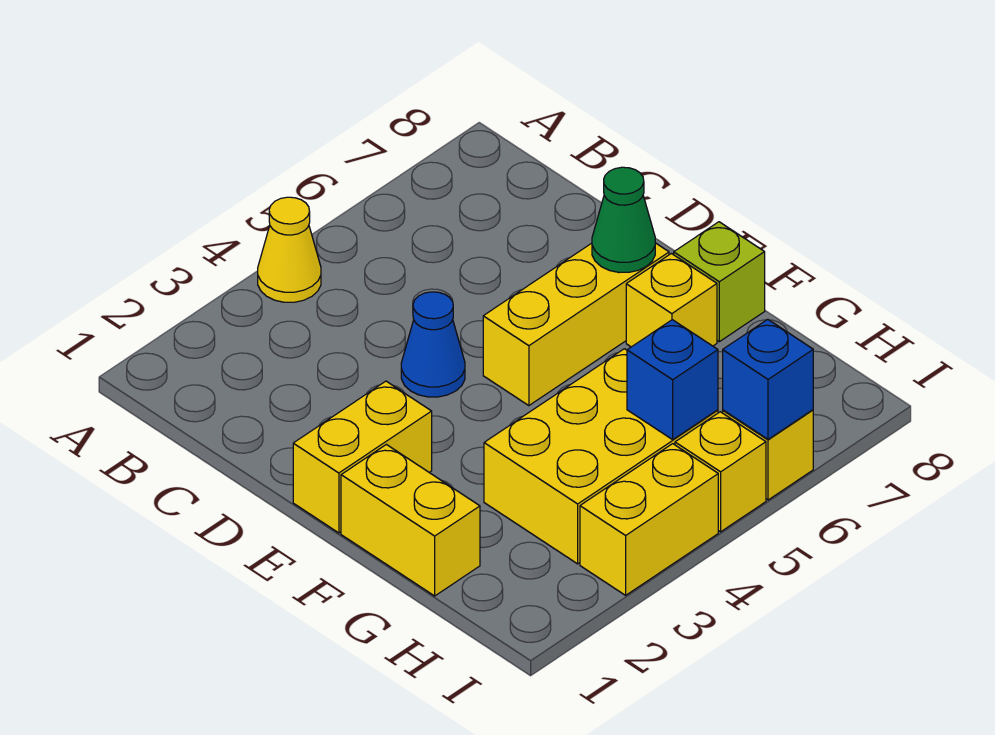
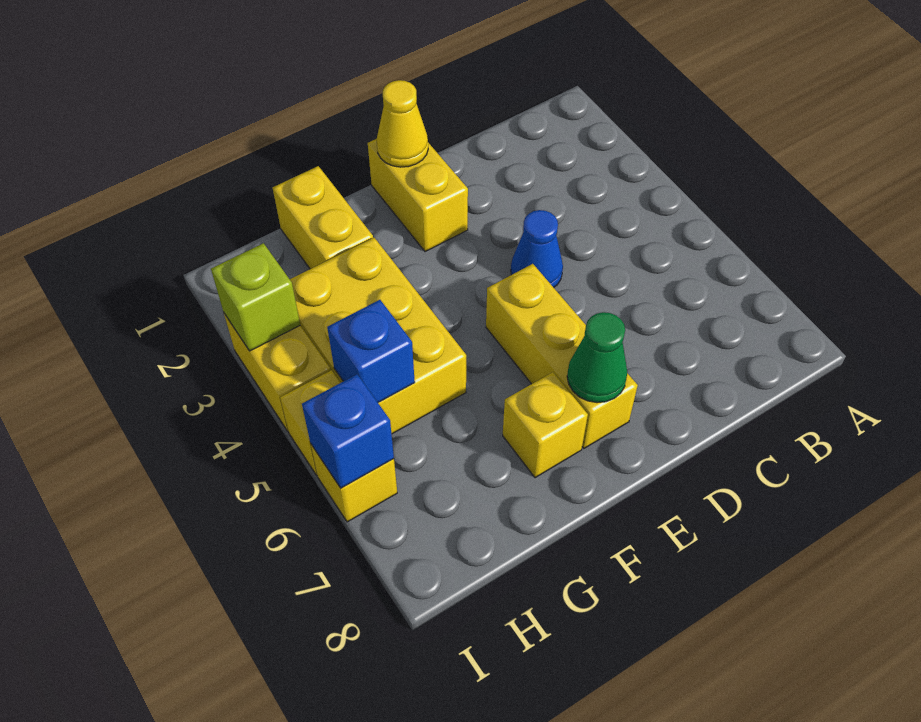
yellow cone A4 level 1 -> yellow cone E1 level 2
yellow brick F1:G1 level 1 -> yellow brick G1:G2 level 1
lime brick F8 level 1 -> lime brick I3 level 2

